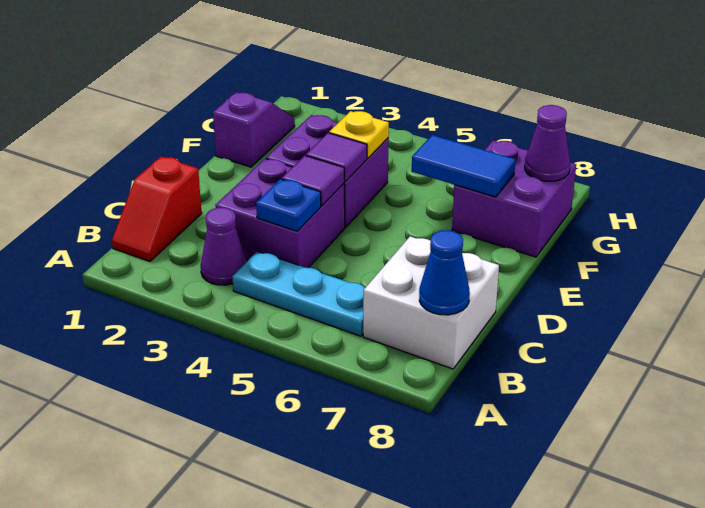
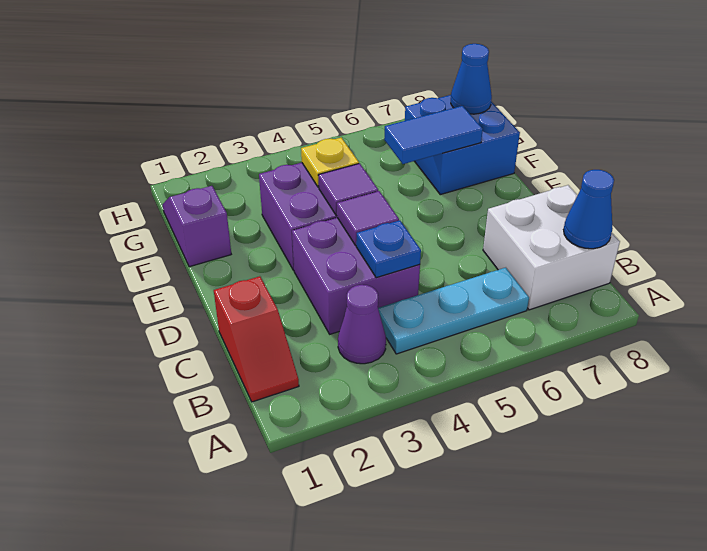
purple brick F7:G8 level 1 -> blue brick F7:G8 level 1
purple cone G8 level 2 -> blue cone G8 level 2

